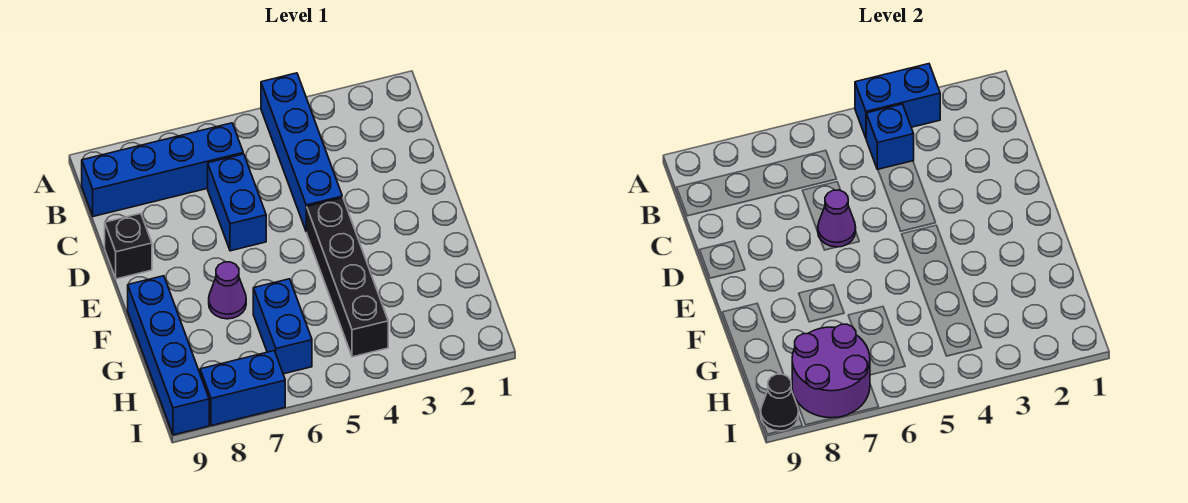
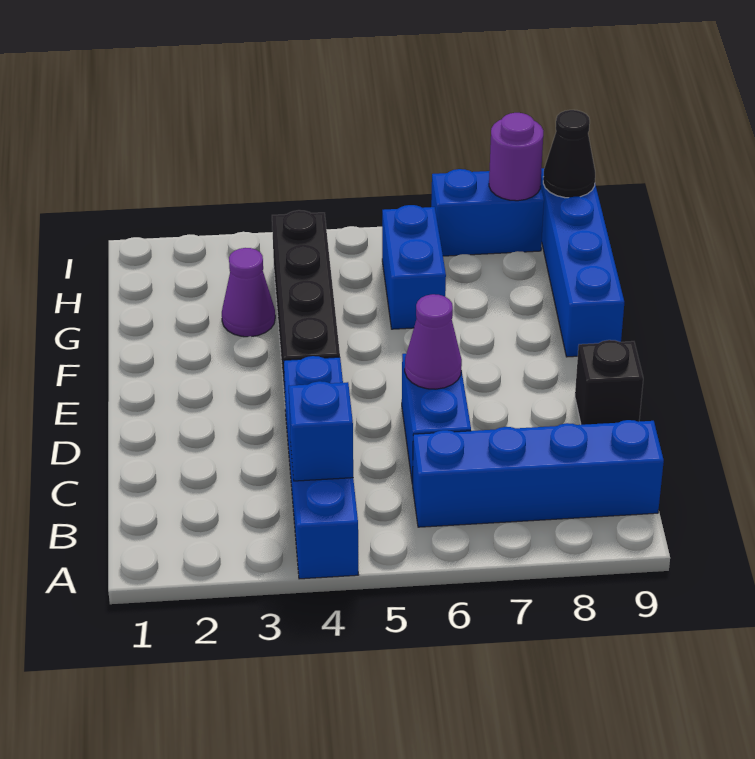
blue brick A3:A4 level 2 -> none
purple cone F7 level 1 -> purple cone G3 level 1
purple round brick H7:I8 level 2 -> purple round brick I8 level 2

